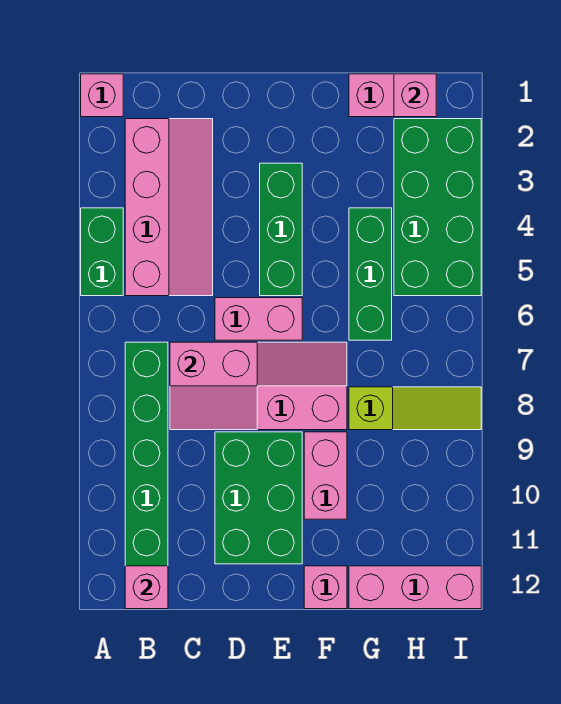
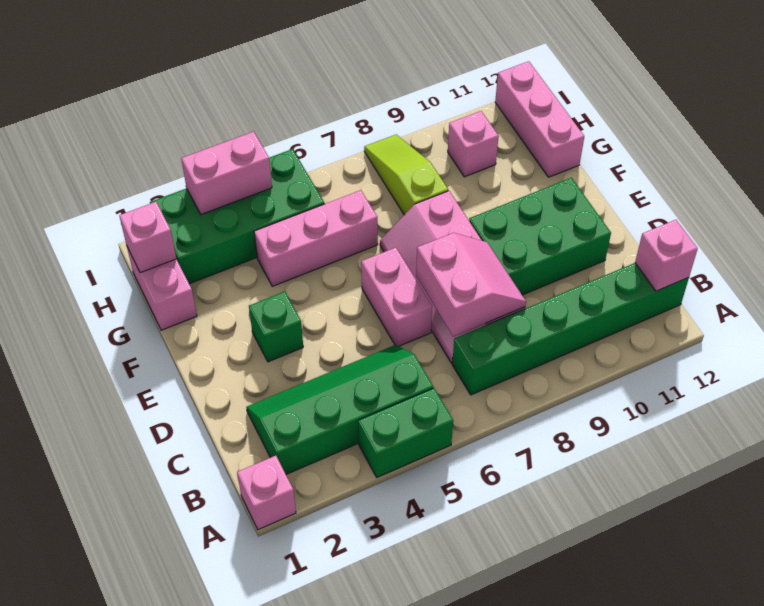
pink slope B2:C5 level 1 top B -> green slope B2:C5 level 1 top B
green brick E3:E5 level 1 -> green brick E3 level 1
pink brick F9:F10 level 1 -> pink brick I3:I4 level 2
pink brick F12 level 1 -> pink brick H10 level 1
green brick G4:G6 level 1 -> pink brick G4:G6 level 1

